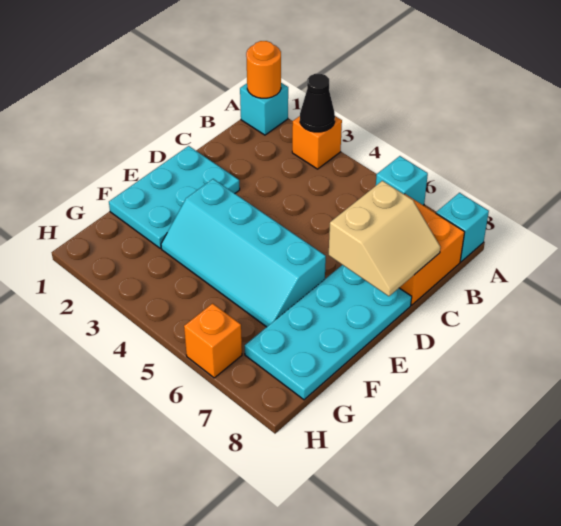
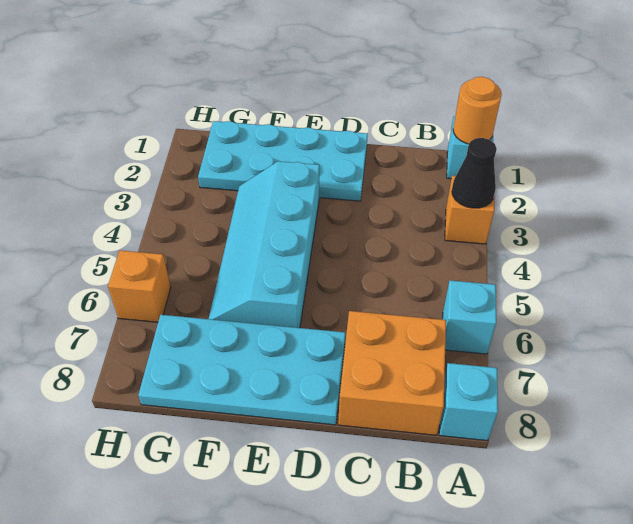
tan slope C7:D8 level 2 top 7 -> none
cyan plate D1:F2 level 1 -> cyan plate D1:G2 level 1

